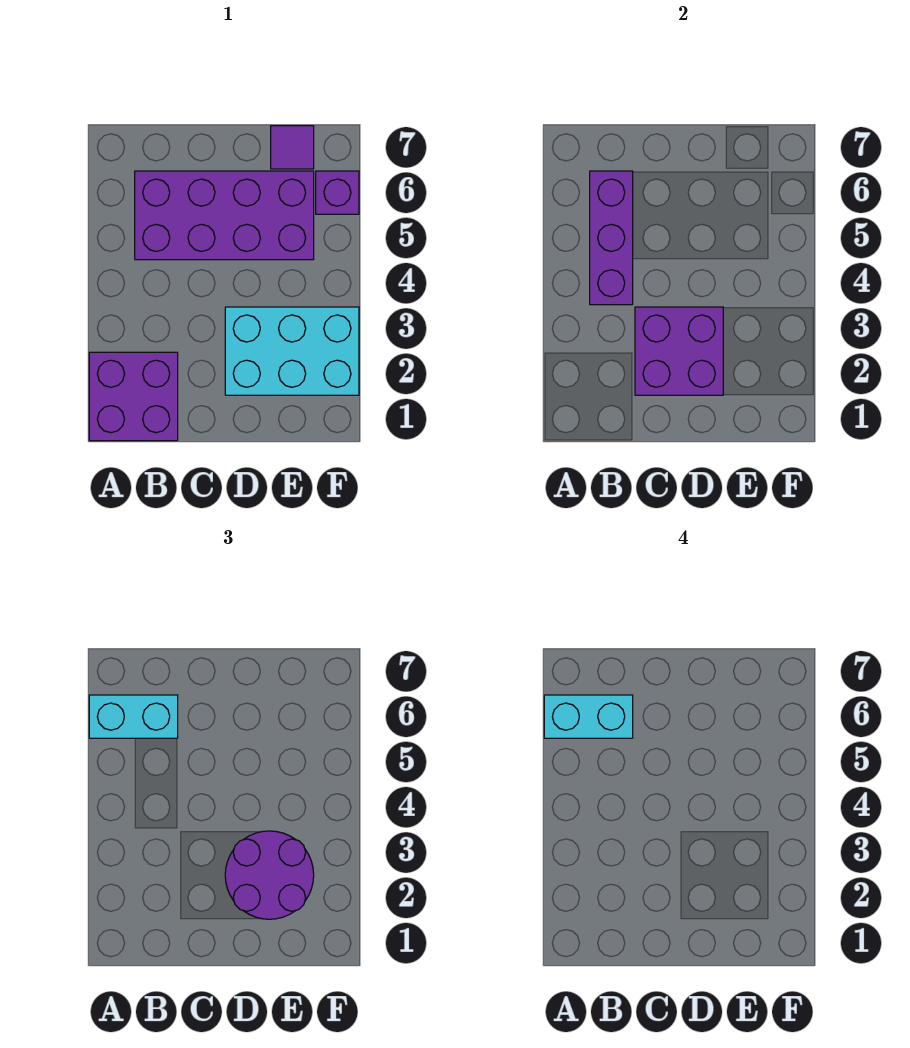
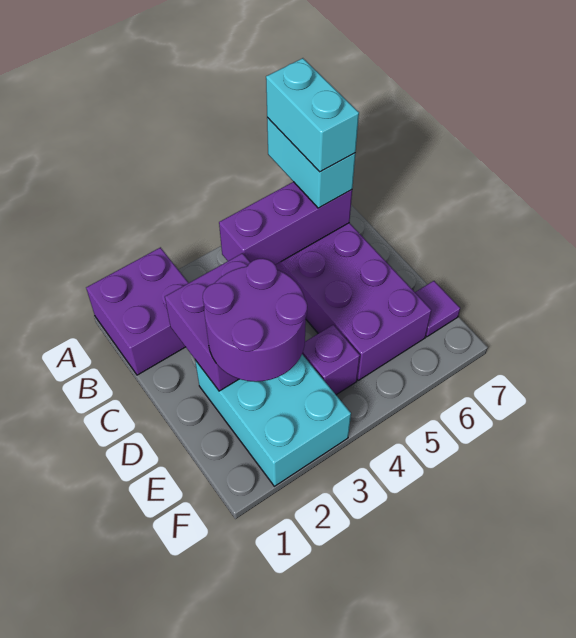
purple brick F6 level 1 -> purple brick E4 level 1

